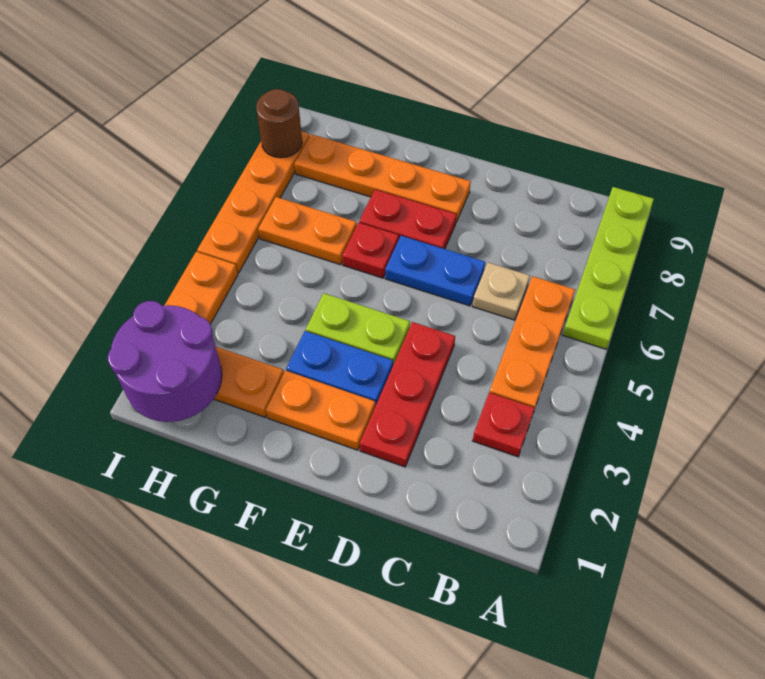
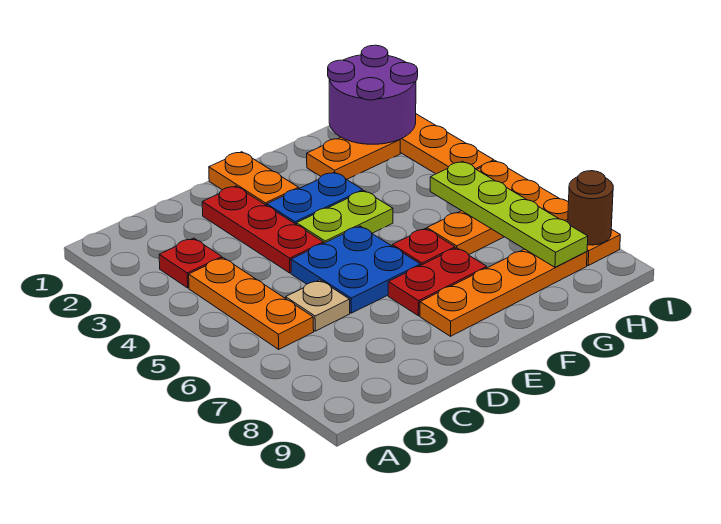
lime plate A6:A9 level 1 -> lime plate H5:H8 level 2
blue plate D6:E6 level 1 -> blue plate D5:E6 level 1
orange plate E2:F2 level 1 -> orange plate E1:E2 level 1

